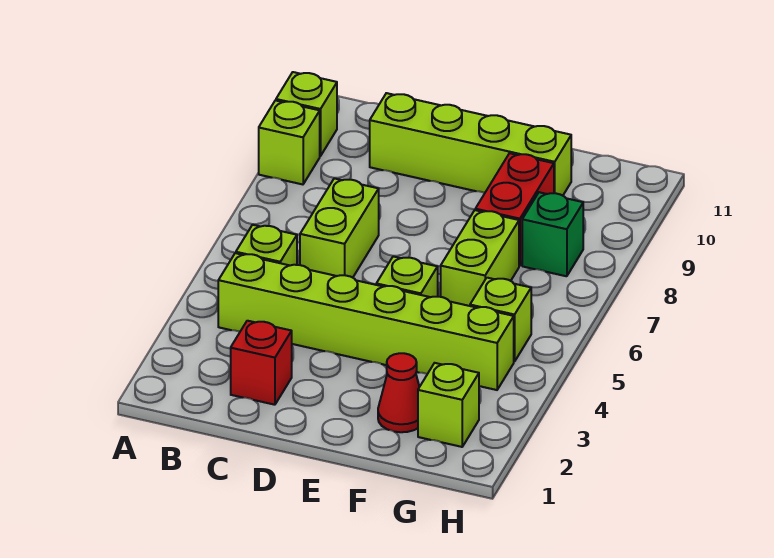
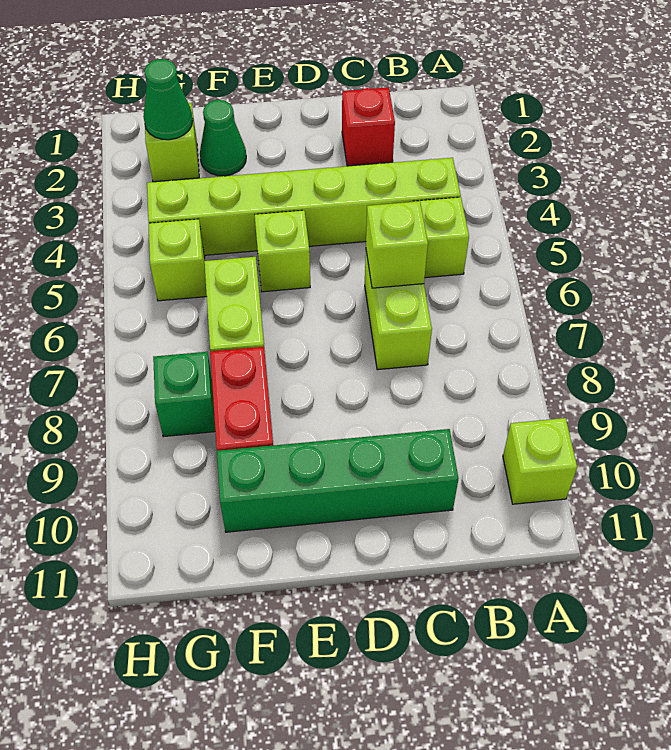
lime brick A9 level 1 -> lime brick C6 level 2
lime brick C10:F10 level 1 -> green brick C10:F10 level 1
red cone F2 level 1 -> green cone F2 level 1
none -> green cone G2 level 2

